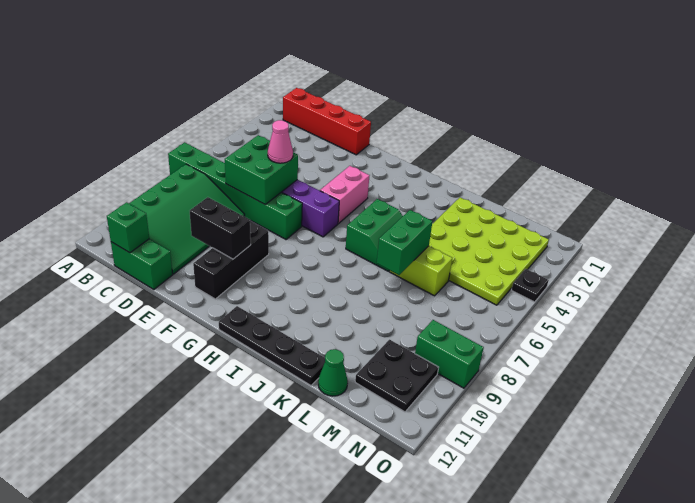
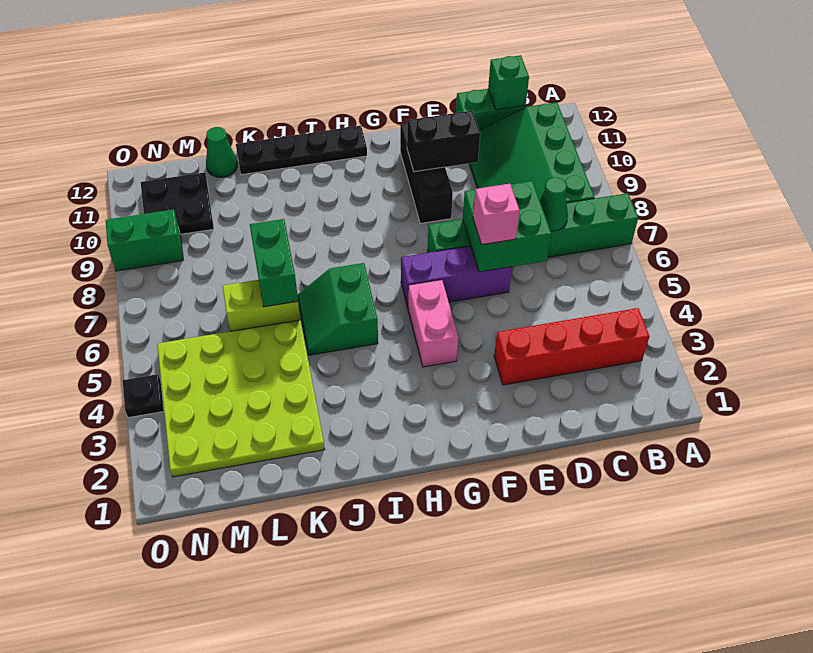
red brick B1:E1 level 1 -> red brick B3:E3 level 1
none -> green cone C7 level 2
pink cone E6 level 3 -> pink brick E6 level 3

